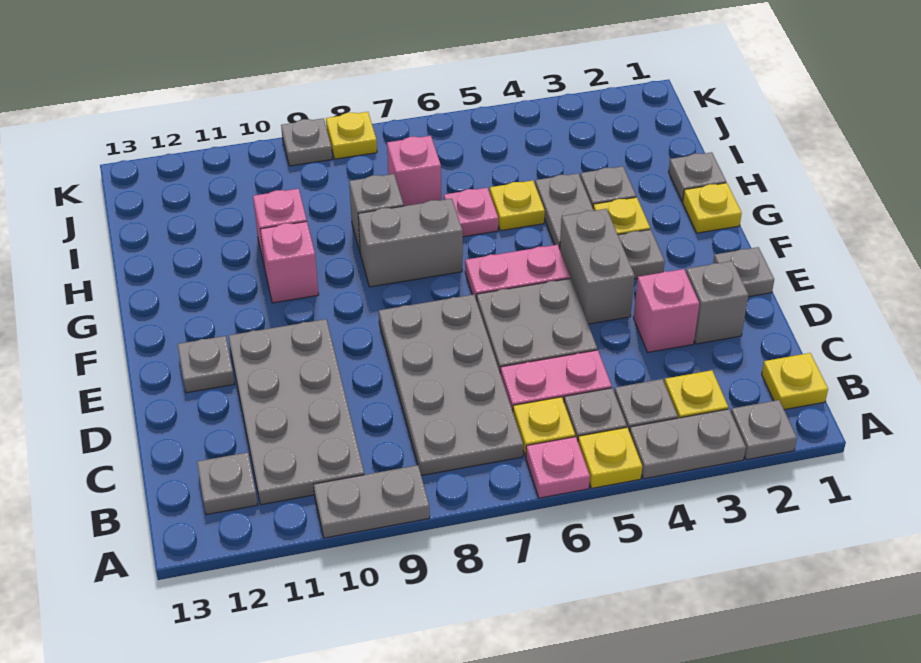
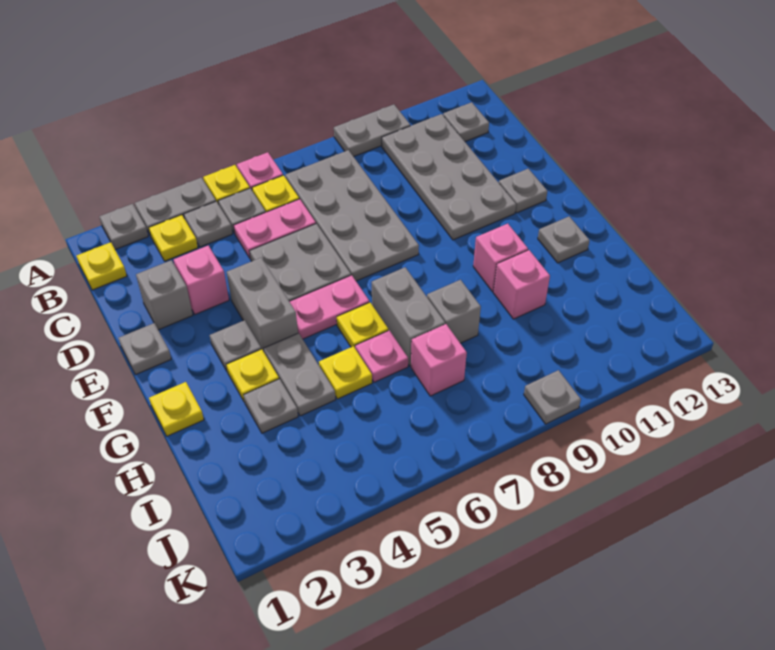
grey brick G7:G8 level 1 -> grey brick G7:H7 level 1
grey plate H1 level 1 -> grey plate G12 level 1
yellow plate K8 level 1 -> yellow plate G6 level 1

